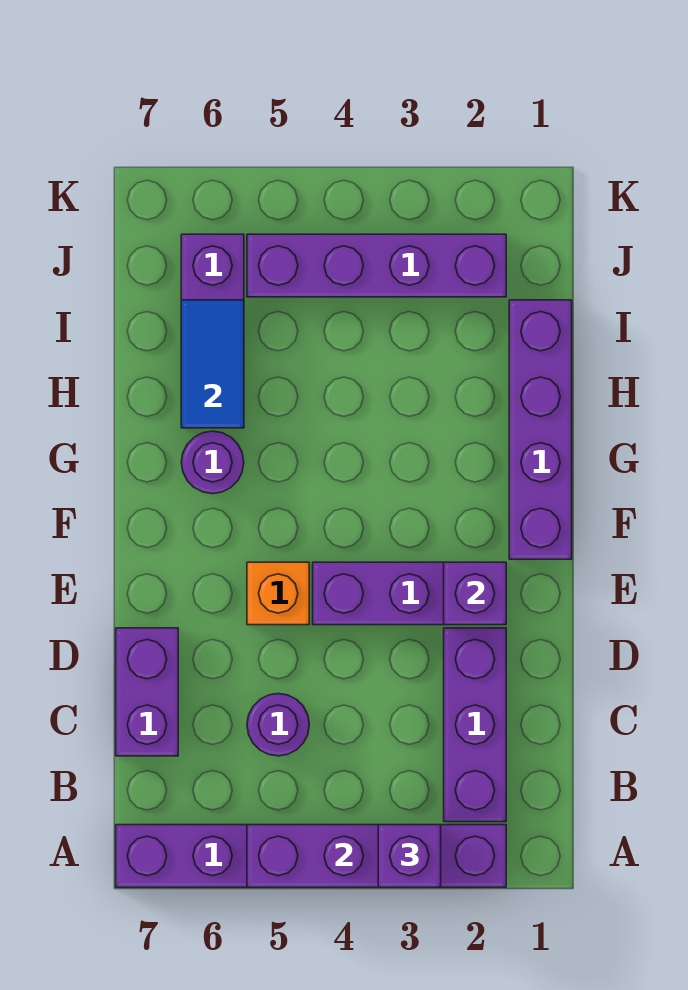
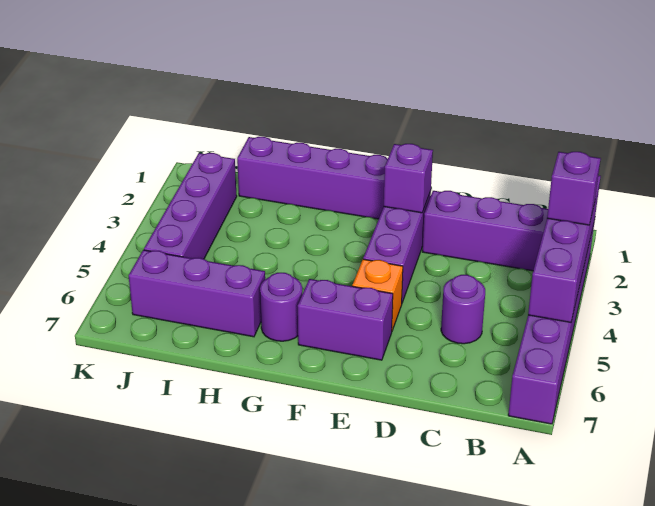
purple brick C7:D7 level 1 -> purple brick E6:F6 level 1
blue tile H6:I6 level 2 -> none

